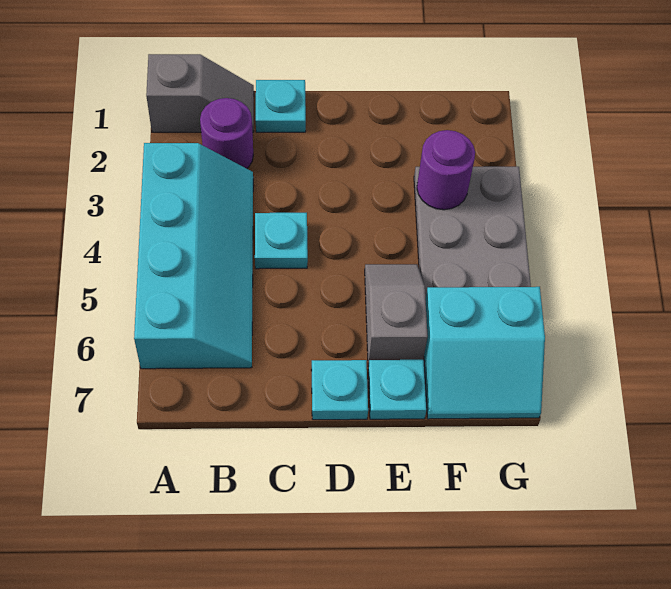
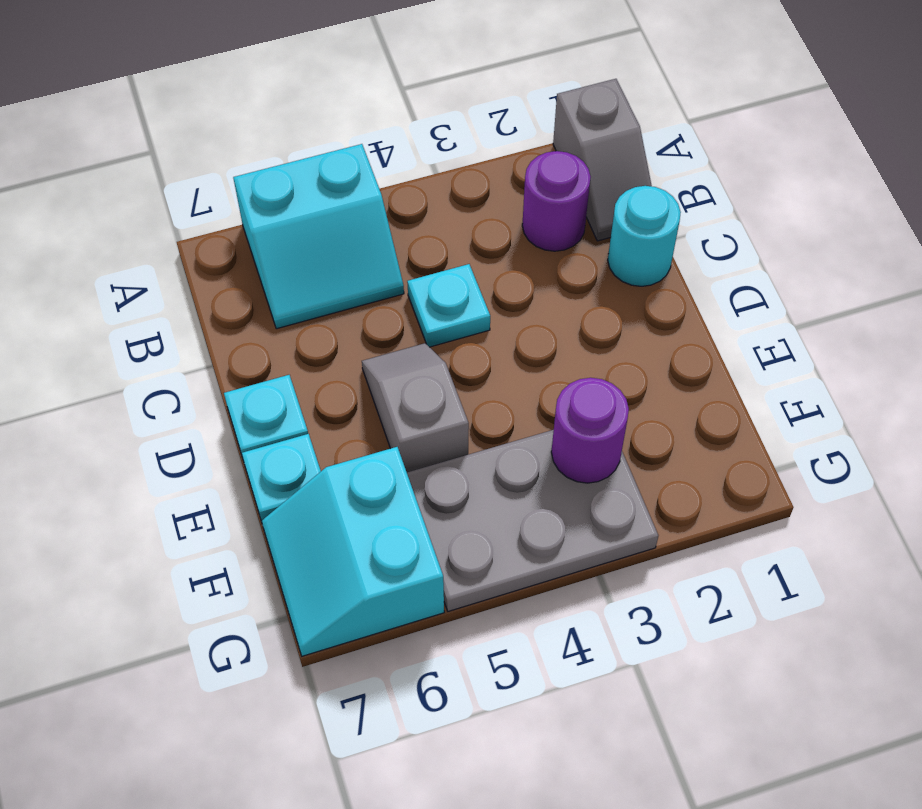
cyan slope A3:B6 level 1 top A -> cyan slope A5:B6 level 1 top A
cyan plate C1 level 1 -> cyan round brick C1 level 1
grey slope E5:E6 level 1 top 6 -> grey slope D5:E5 level 1 top E

